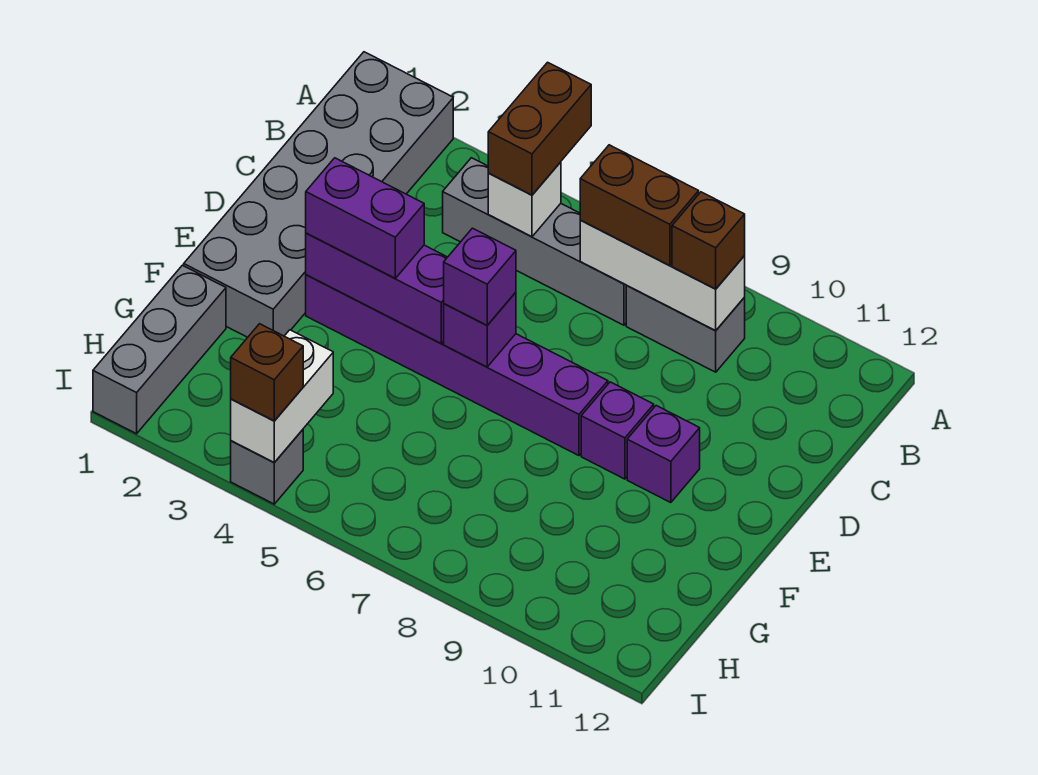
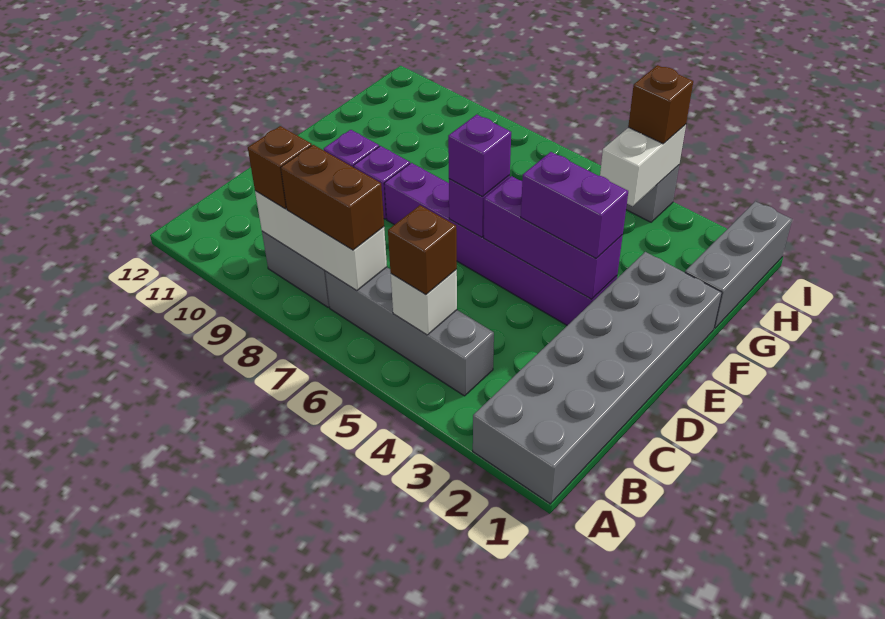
brown brick A5:B5 level 3 -> brown brick B5 level 3

